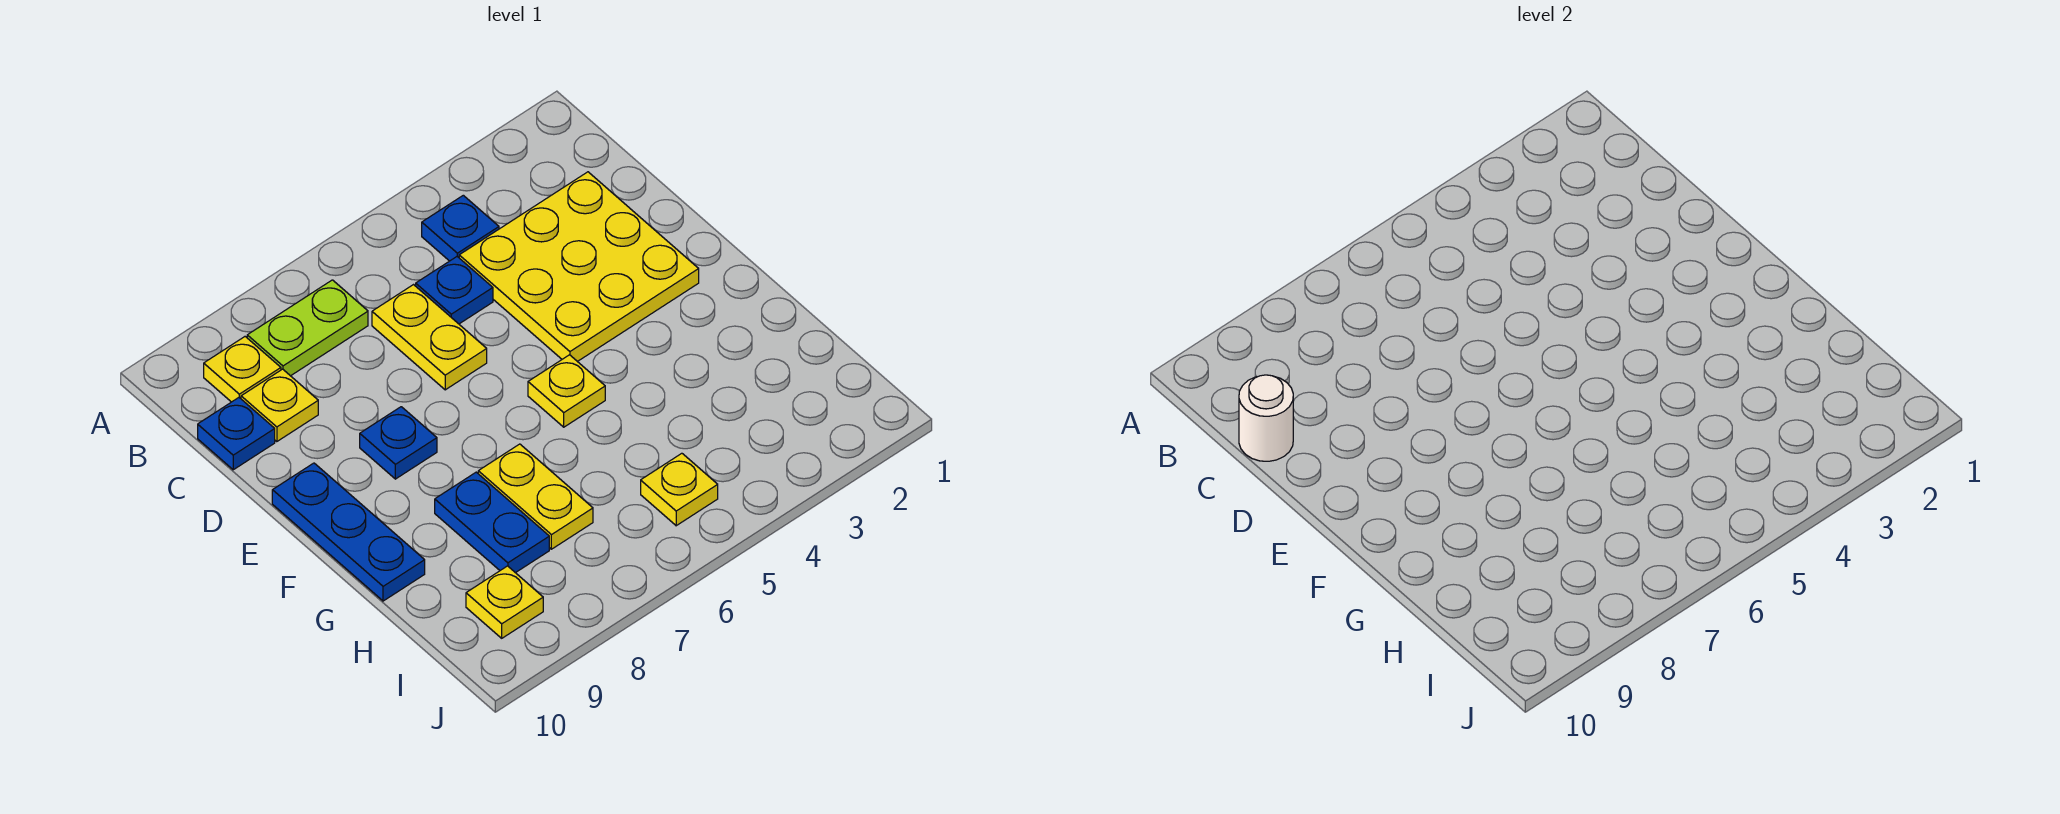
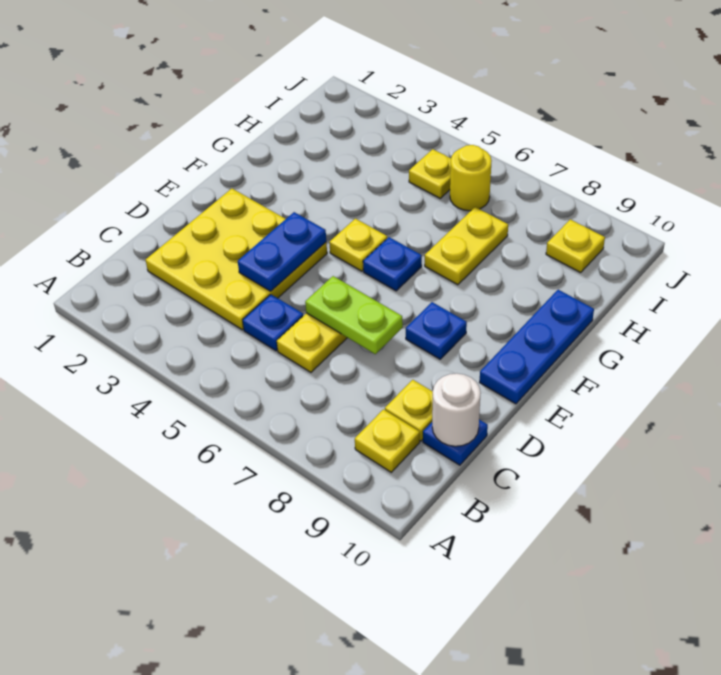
blue plate B4 level 1 -> blue plate F6 level 1
lime plate B7:B8 level 1 -> lime plate D6:D7 level 2
blue plate G8:H8 level 1 -> blue plate D4:E4 level 2
none -> yellow round brick I6 level 1

